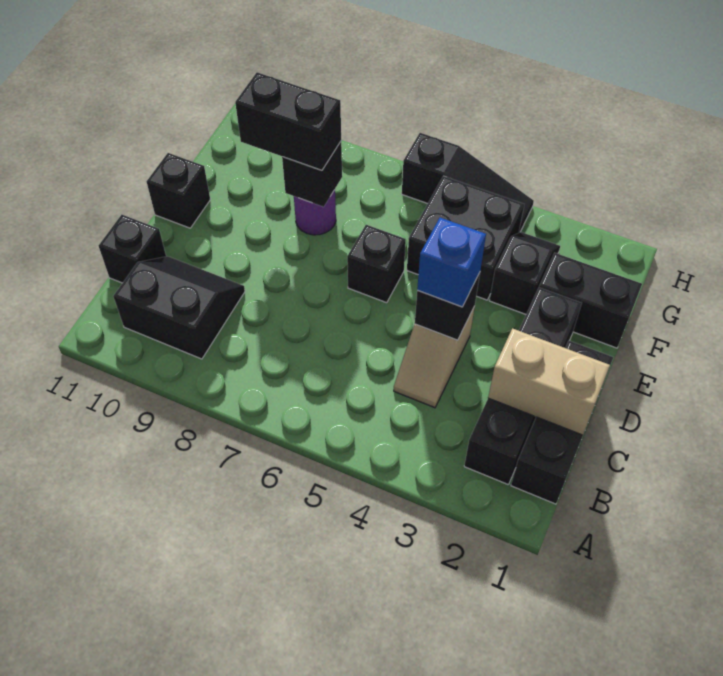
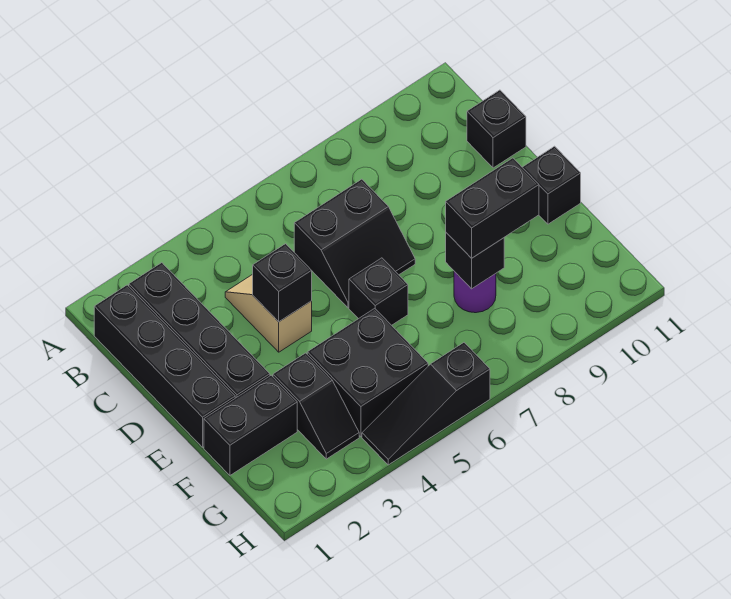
black brick B1:D1 level 1 -> black brick B1:E1 level 1
black slope B9:C10 level 1 top B -> black slope C6:D7 level 1 top C
tan brick C1:C2 level 2 -> none
blue brick D4 level 3 -> none

